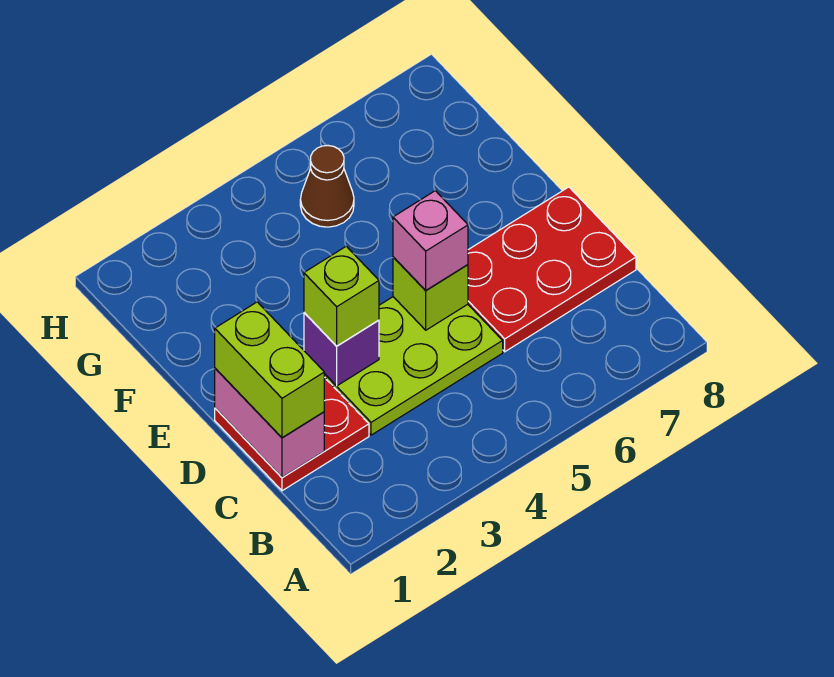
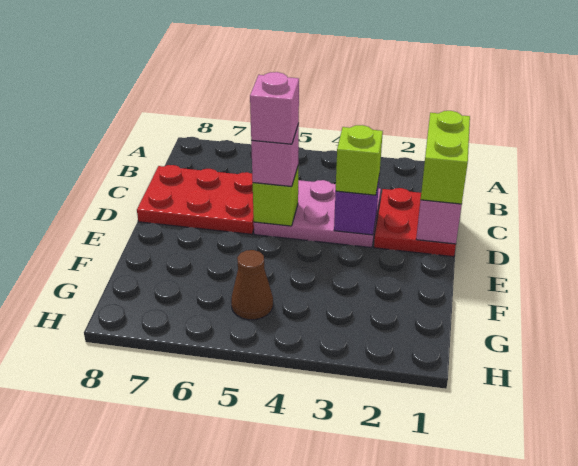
lime plate C3:D5 level 1 -> pink plate C3:D5 level 1
none -> pink brick D5 level 4

